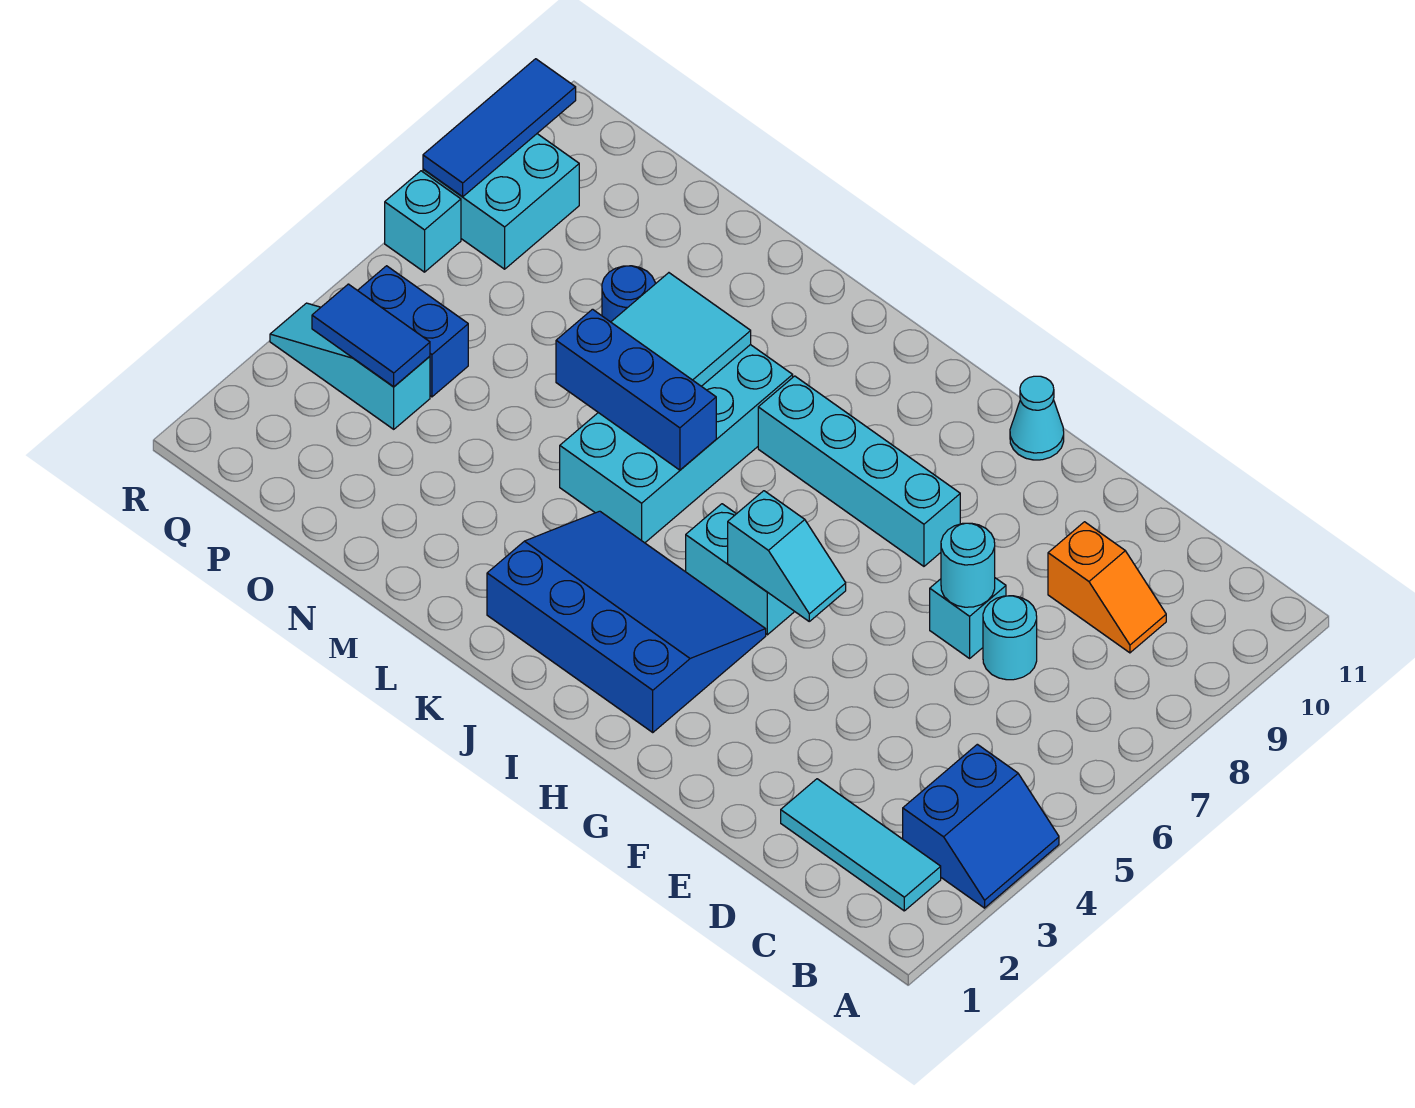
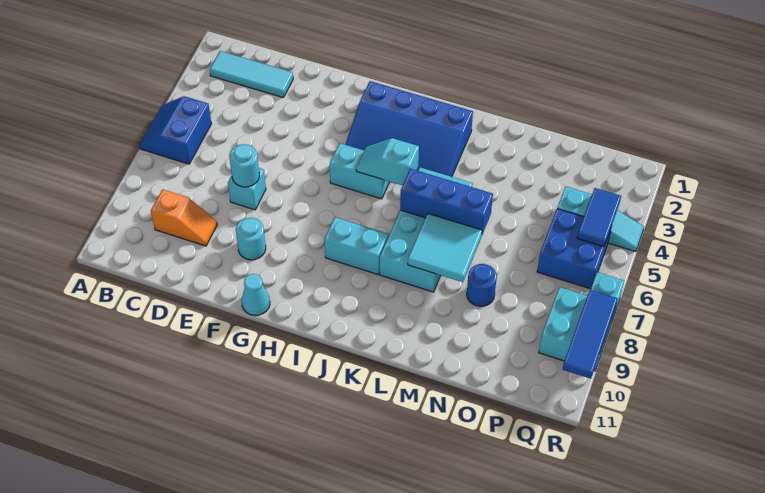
blue slope A3:B4 level 1 top B -> blue slope A5:B6 level 1 top B
orange slope C9:D9 level 1 top D -> orange slope C9:D9 level 1 top C
cyan round brick D7 level 1 -> cyan round brick F9 level 1
cyan slope G5:H5 level 2 top H -> cyan slope I5:J5 level 2 top J
cyan brick G8:J8 level 1 -> cyan brick I8:J8 level 1
blue tile P4:Q4 level 2 -> blue tile Q4:Q5 level 2
blue brick P5:Q5 level 1 -> blue brick P5:Q6 level 1

